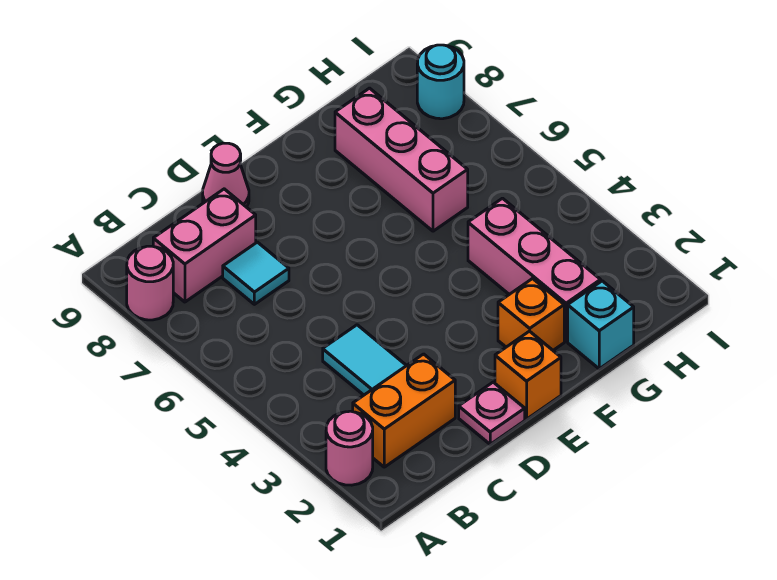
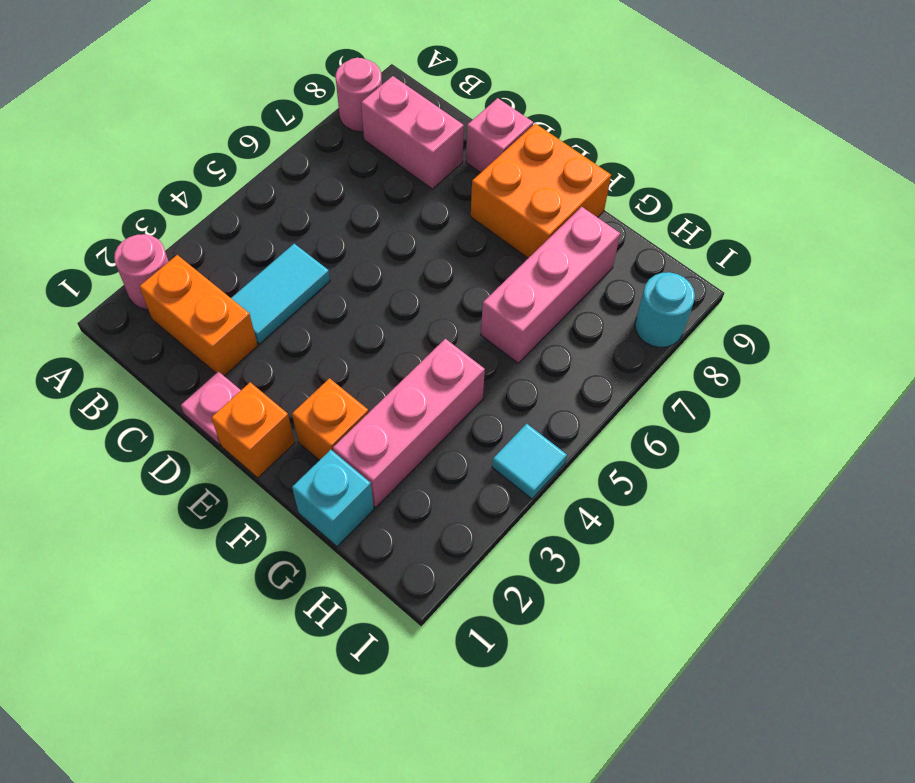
cyan tile C7 level 1 -> cyan tile I4 level 1
pink cone D9 level 1 -> pink brick D9 level 1
none -> orange brick E8:F9 level 1

